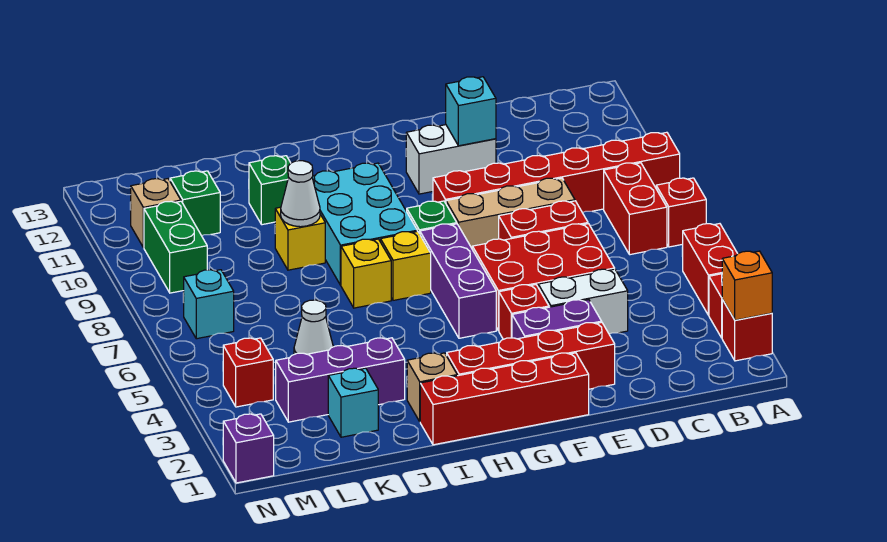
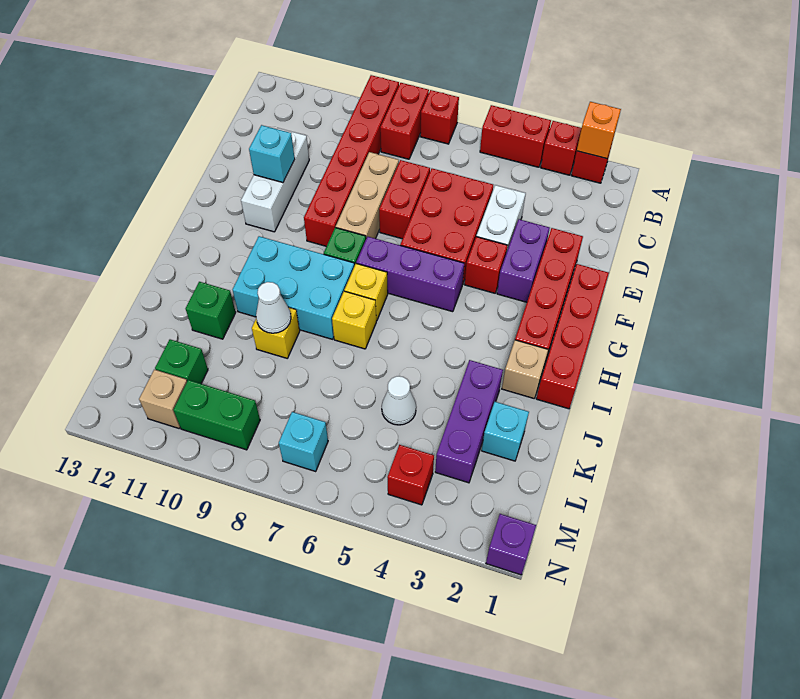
red brick B7:B8 level 1 -> red brick A8:B8 level 1
white brick E11:F11 level 1 -> white brick D11:F11 level 1

